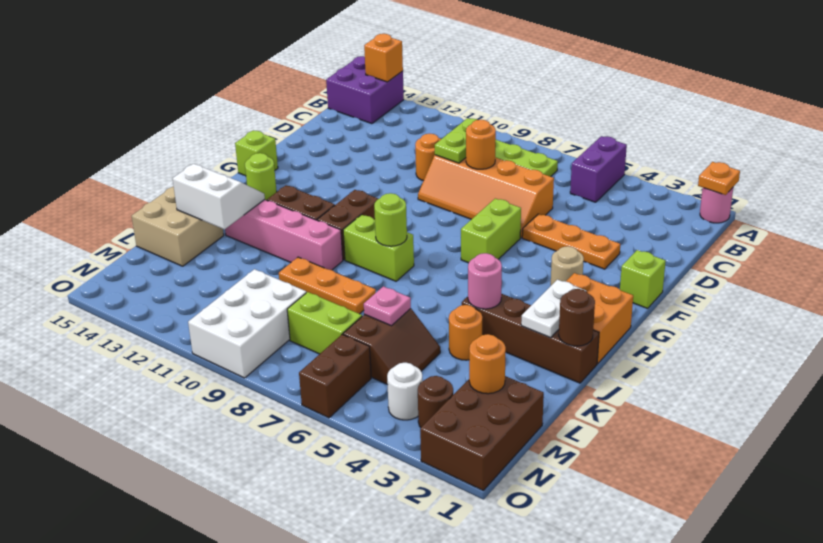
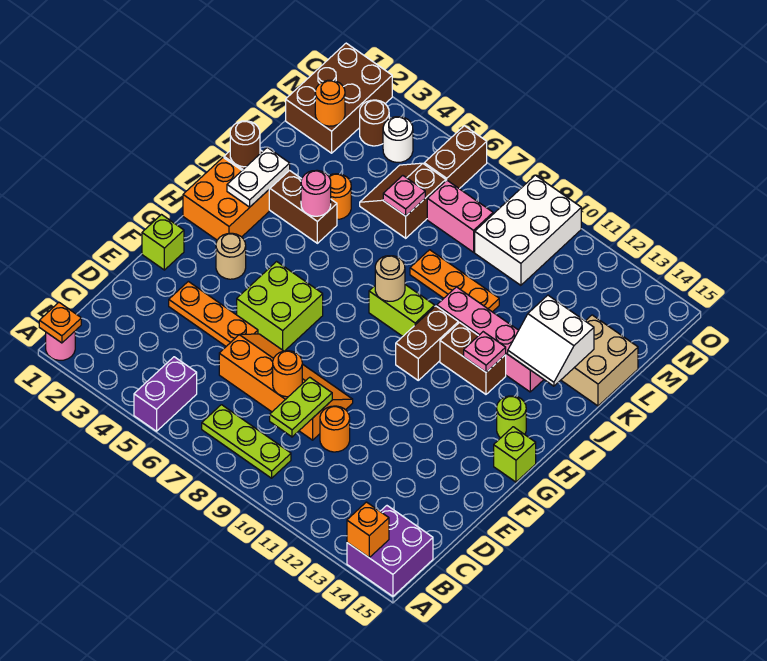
lime brick F6:G6 level 1 -> lime brick F5:G6 level 1
lime round brick I8 level 2 -> tan round brick I8 level 2
none -> pink plate I12 level 2
lime brick M7:M8 level 1 -> pink brick M7:M8 level 1

